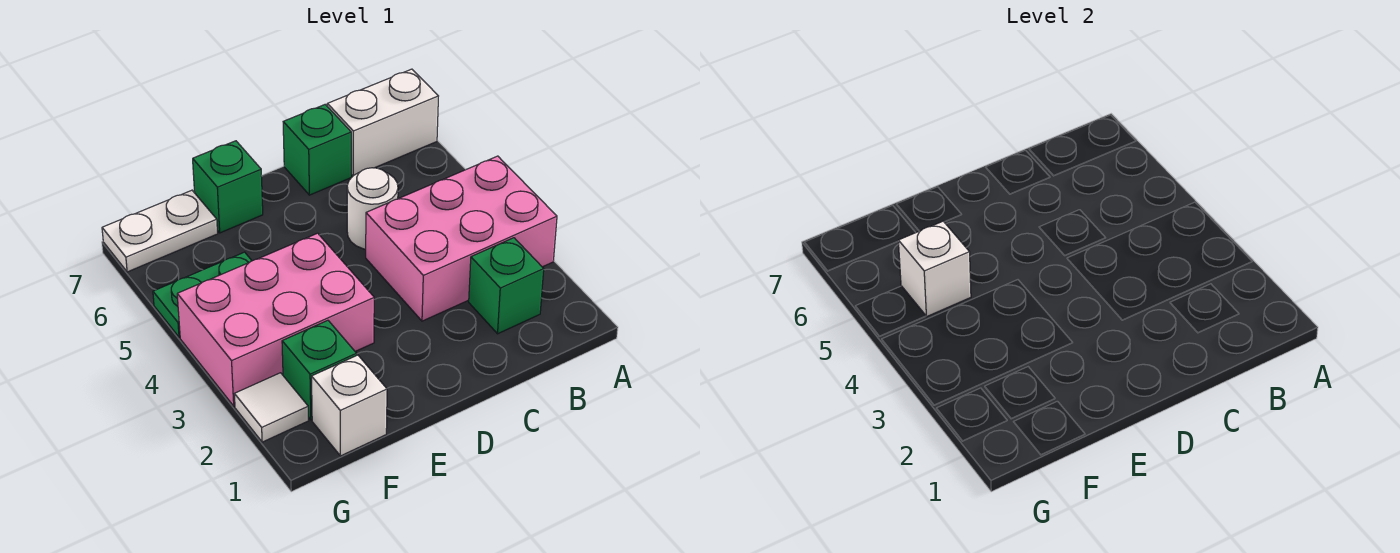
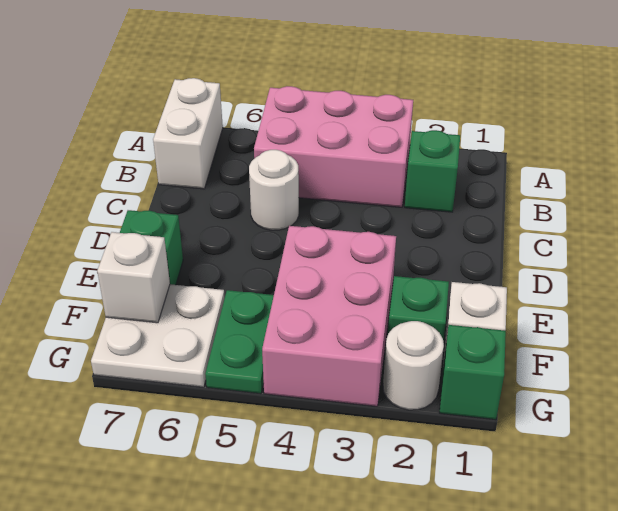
pink brick A3:C4 level 1 -> pink brick A3:B5 level 1
green brick C7 level 1 -> green brick G1 level 1
white brick F5 level 2 -> white brick F7 level 2
white plate F7:G7 level 1 -> white plate F6:G7 level 1
white tile G2 level 1 -> white round brick G2 level 1

